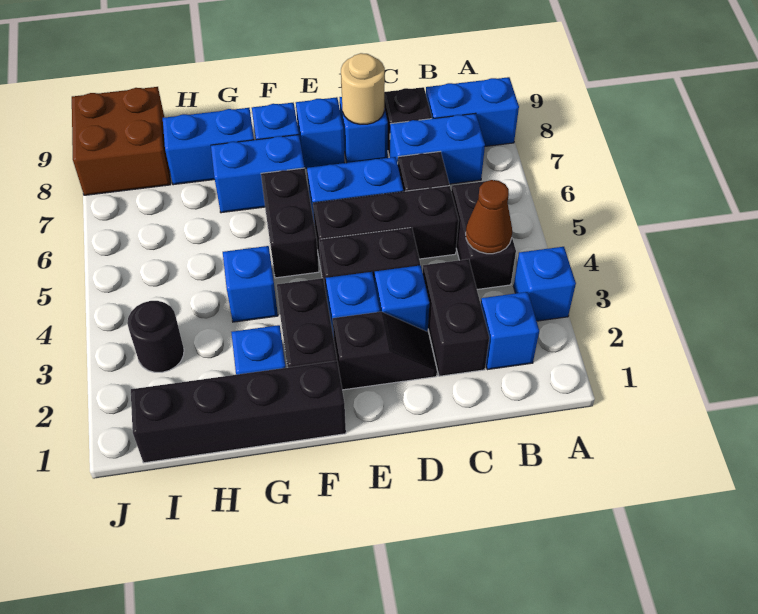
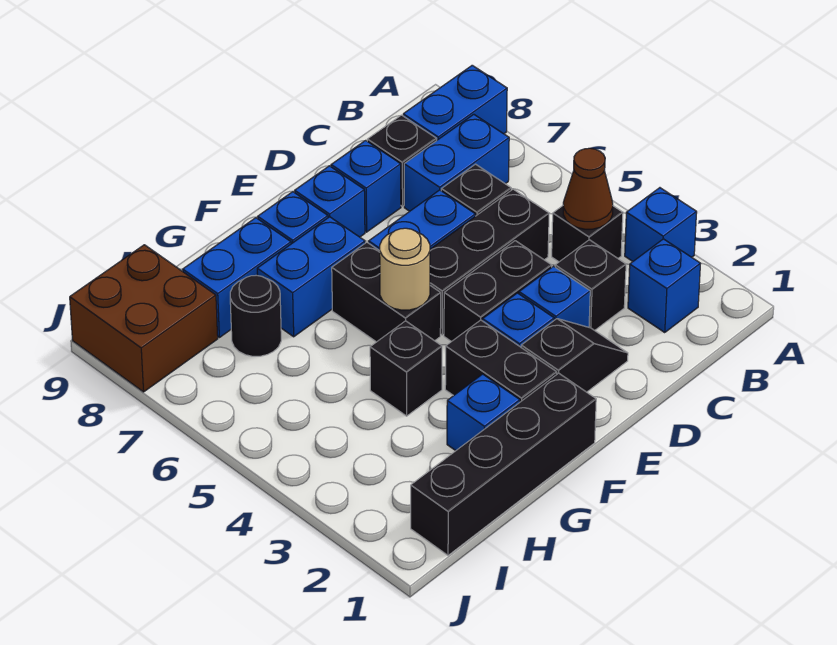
black brick B4:B5 level 1 -> black brick B4 level 1
black brick C2:C3 level 1 -> black brick C3 level 1
tan round brick D8 level 2 -> tan round brick F5 level 2
blue brick G4 level 1 -> black brick G4 level 1
black round brick I3 level 1 -> black round brick H7 level 1

